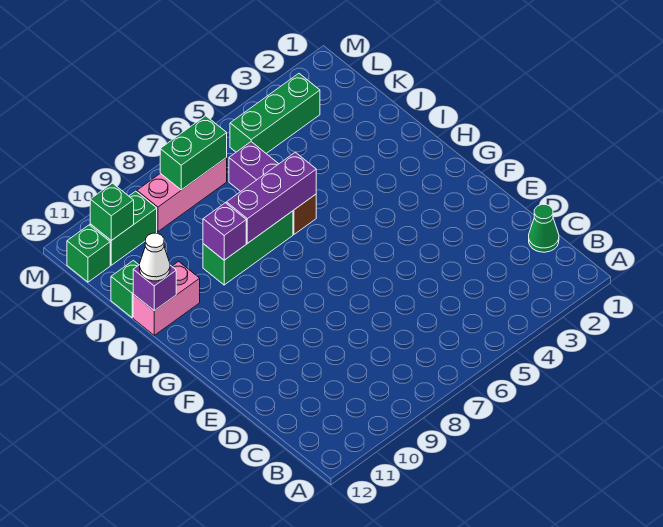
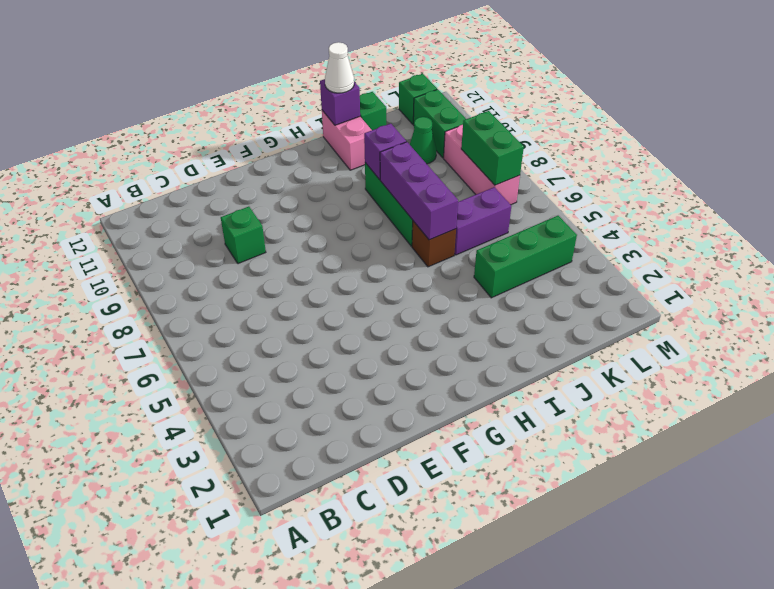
green cone C1 level 1 -> green cone K10 level 1
green brick L3:L5 level 1 -> green brick J4:L4 level 1
green brick L11 level 2 -> green brick D9 level 1

